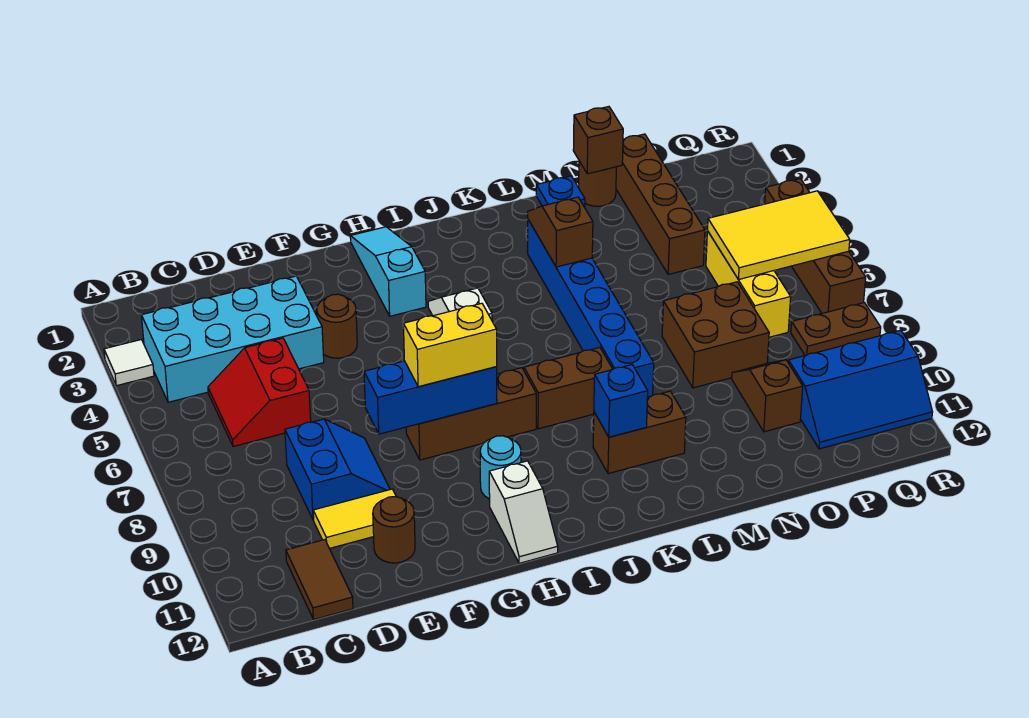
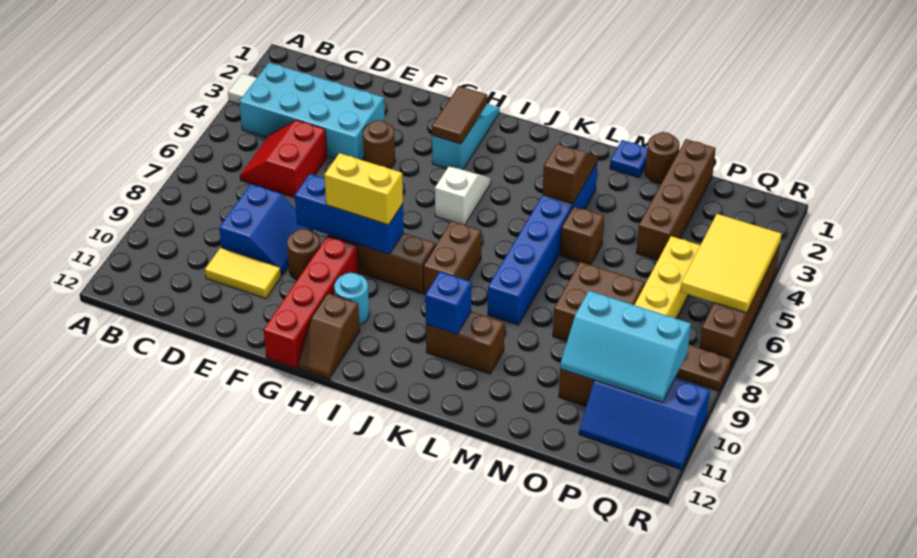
brown tile C11:C12 level 1 -> brown tile H2:H3 level 2
brown round brick E11 level 1 -> brown round brick F9 level 1
none -> red brick G9:G12 level 1
white slope H11:H12 level 1 top 11 -> brown slope H11:H12 level 1 top 11
brown brick J8:K8 level 1 -> brown brick J7:J8 level 1
brown brick N1 level 2 -> brown brick M5 level 1
none -> cyan slope O9:Q10 level 2 top 9
yellow tile P5:R6 level 2 -> yellow tile Q4:R6 level 2

